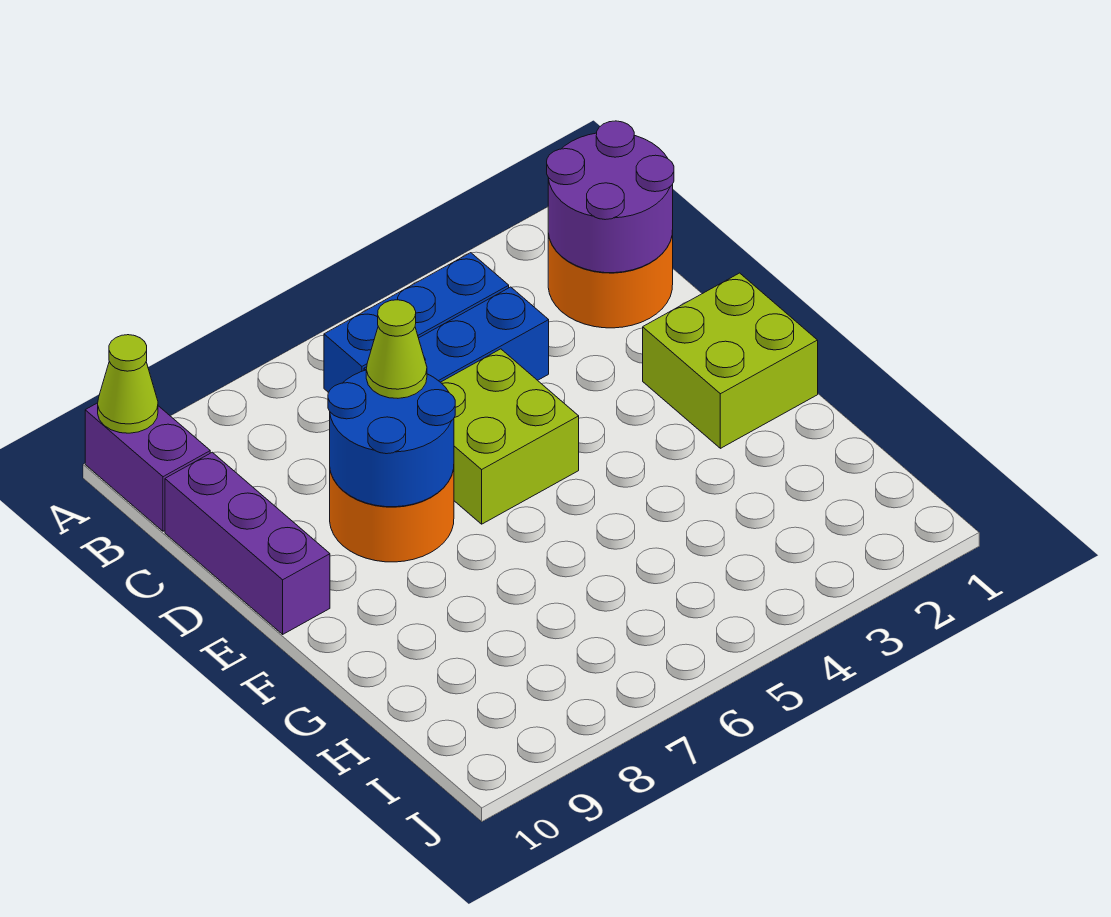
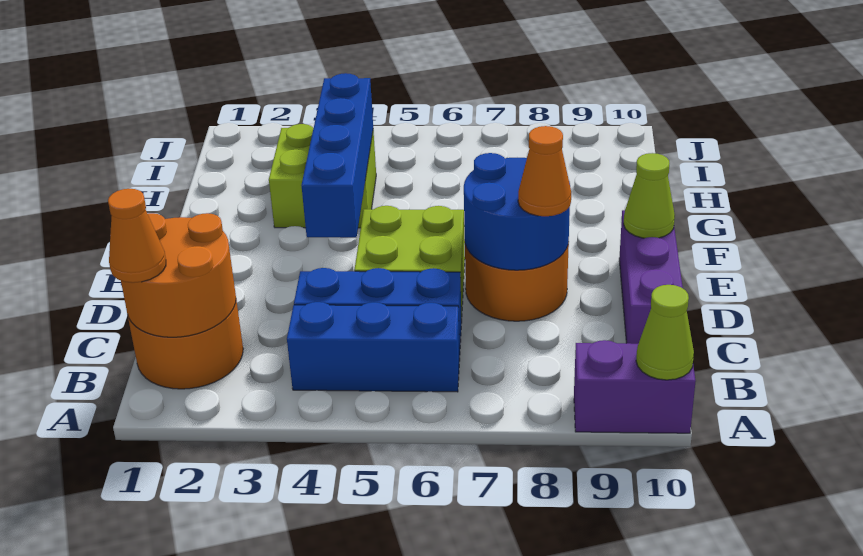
purple brick A10:B10 level 1 -> purple brick A9:A10 level 1
purple round brick B1:C2 level 2 -> orange round brick B1:C2 level 2
none -> orange cone B1 level 3
lime cone D7 level 3 -> lime cone E10 level 2
none -> orange cone D8 level 3
lime brick E1:F2 level 1 -> lime brick G3:H4 level 1
none -> blue brick E4:H4 level 2

